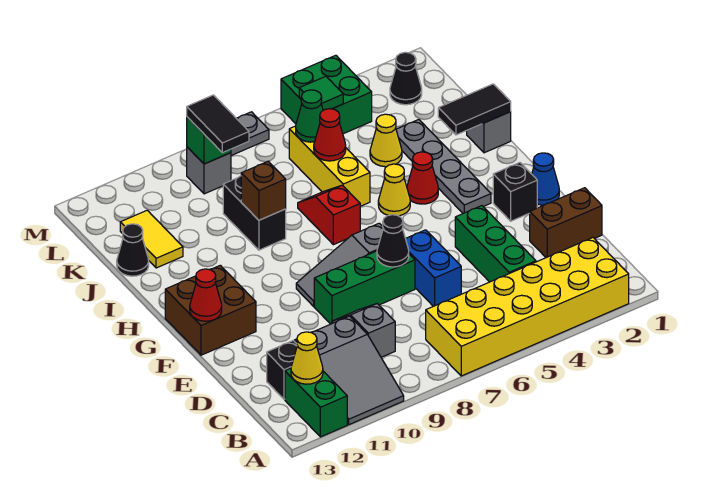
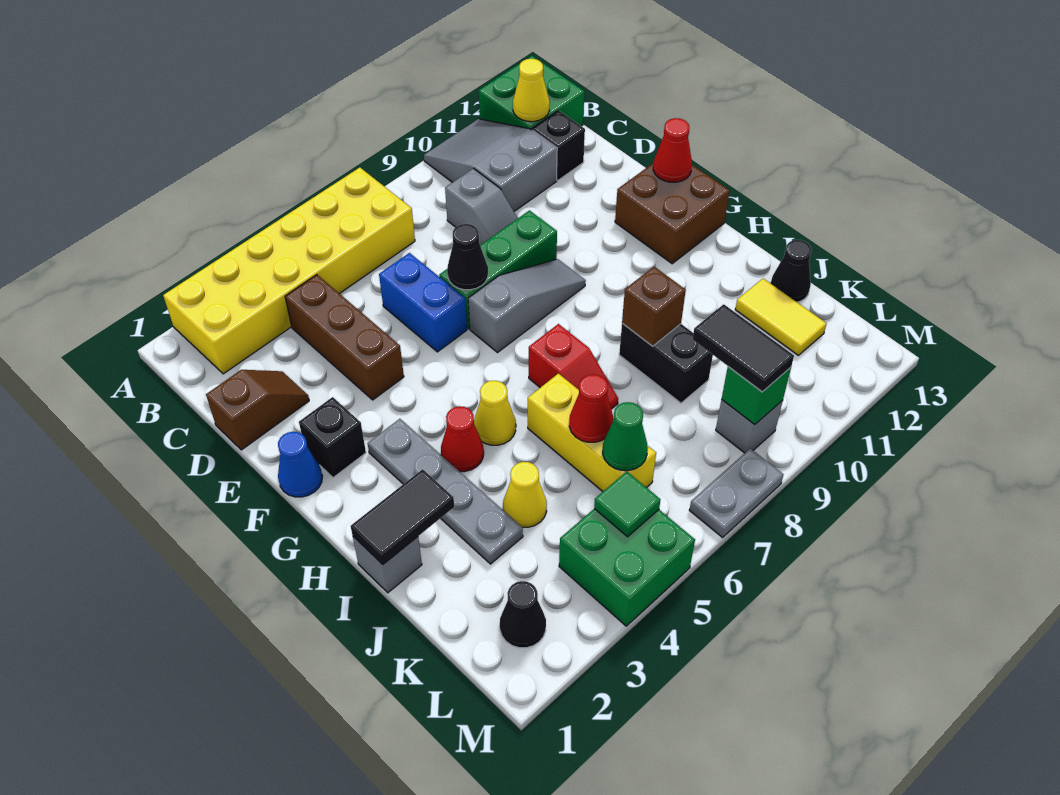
green brick A12:B12 level 1 -> green brick A12:B13 level 1
green brick C4:E4 level 1 -> brown brick C4:E4 level 1
brown brick D1:D2 level 1 -> brown slope D1:D2 level 1 top 1

